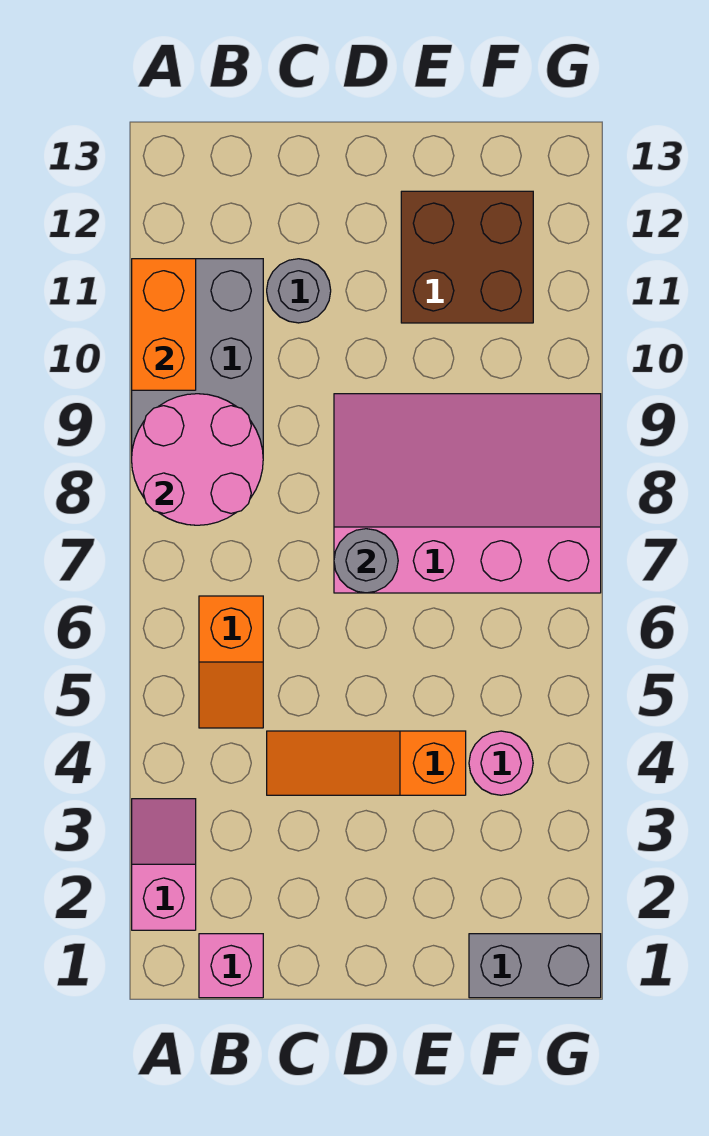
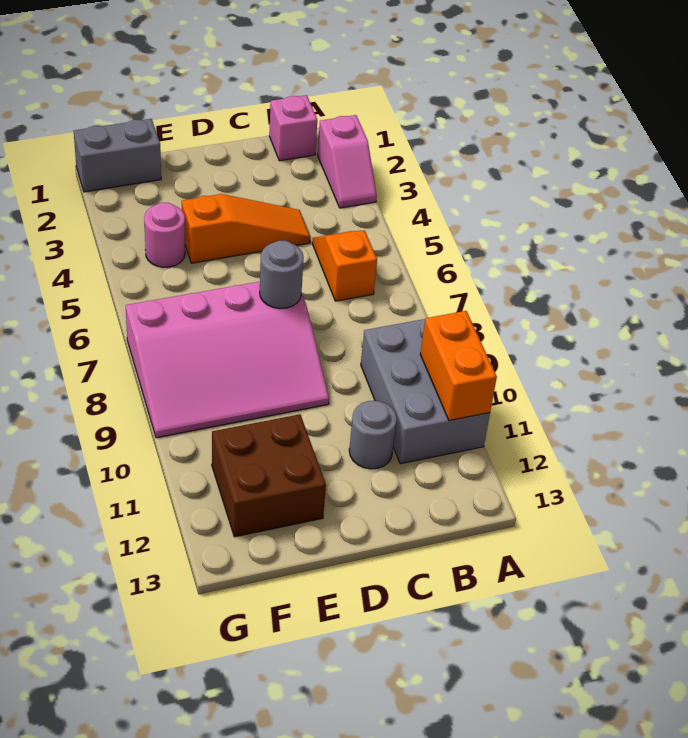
pink round brick A8:B9 level 2 -> none

